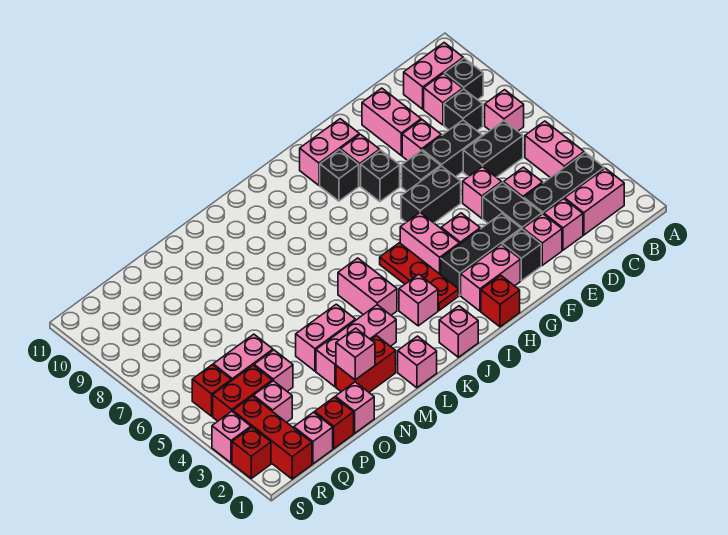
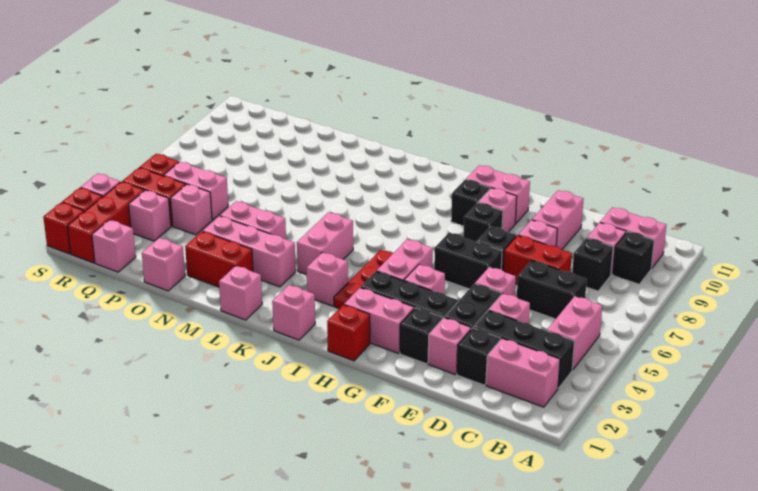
pink brick B7 level 1 -> none
pink brick D2 level 1 -> black brick D2 level 1
black brick D7:E7 level 1 -> red brick D7:E7 level 1
pink brick N2 level 2 -> none
red brick P1 level 1 -> red brick S1 level 1

